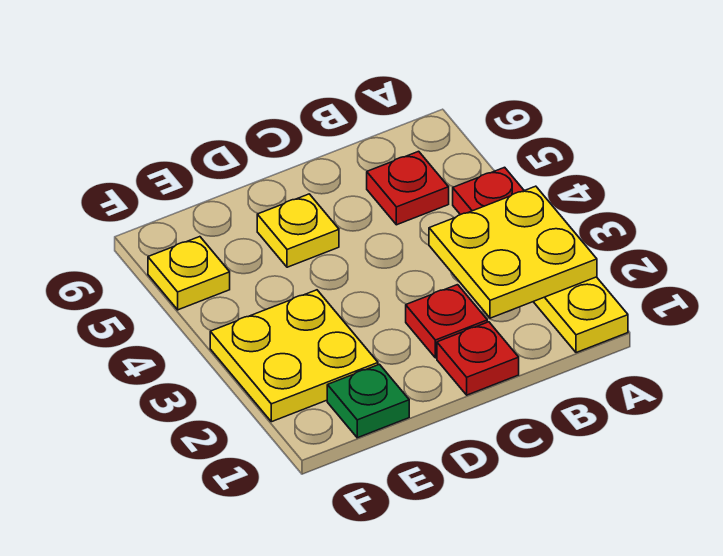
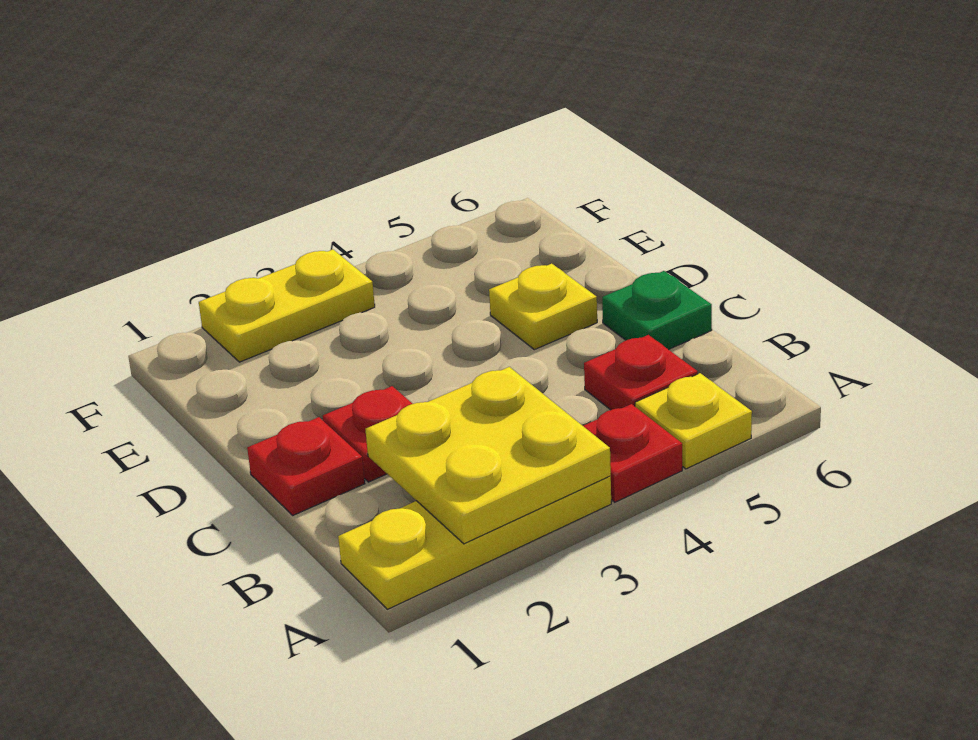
green plate E1 level 1 -> green plate C6 level 1
yellow plate E2:F3 level 1 -> yellow plate F2:F3 level 1
yellow plate F5 level 1 -> yellow plate A5 level 1

